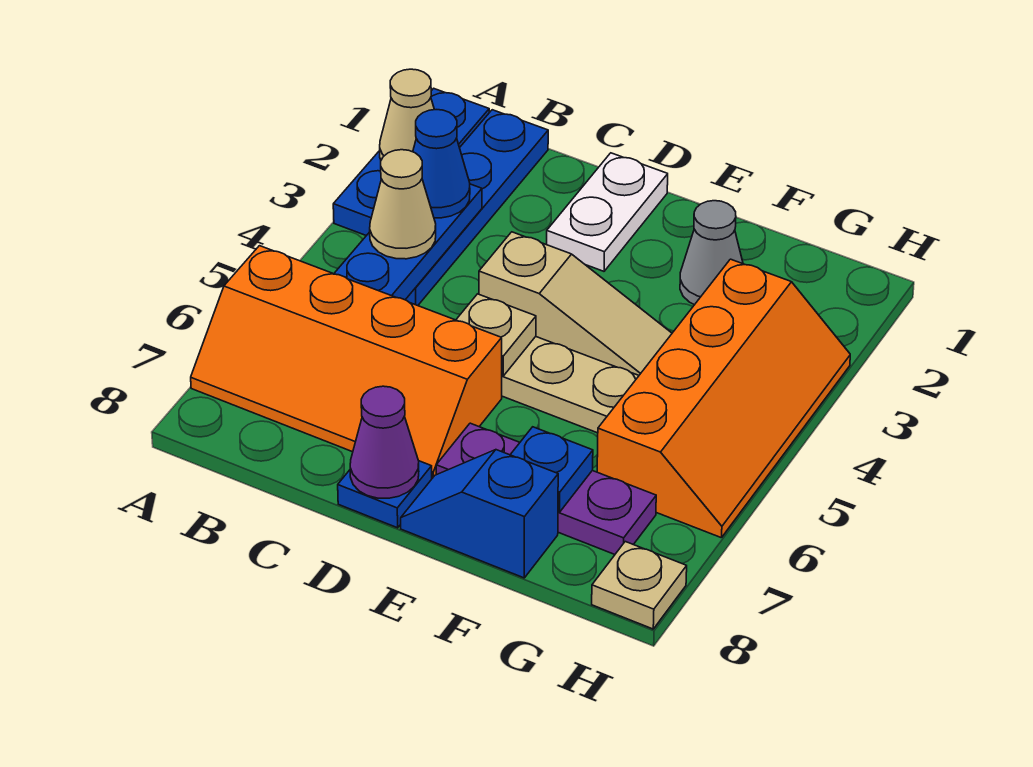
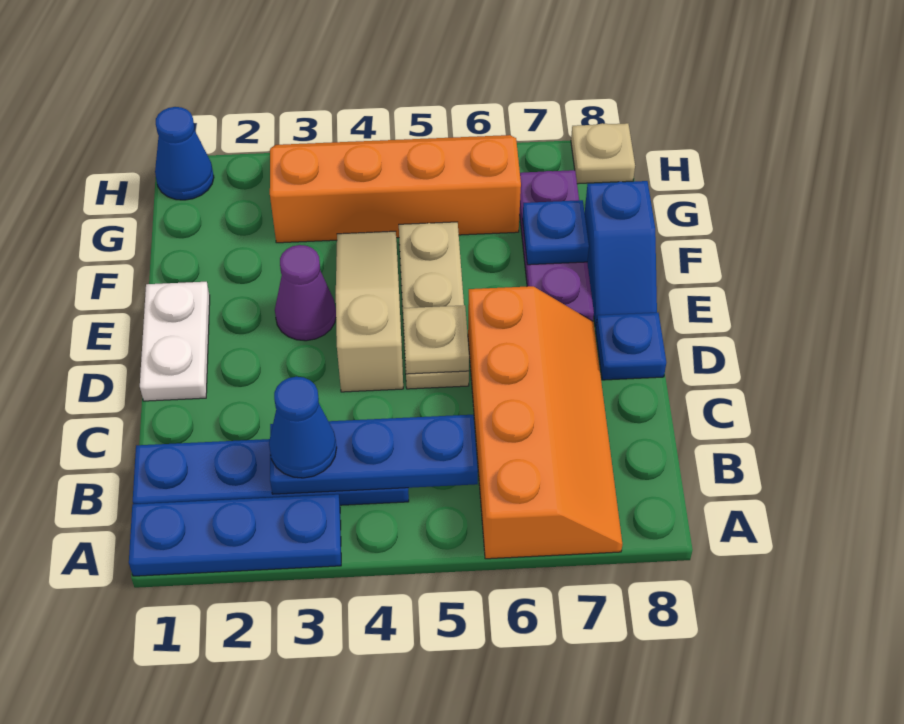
tan cone A2 level 2 -> none
tan cone B4 level 3 -> none
white plate D1:D2 level 1 -> white plate D1:E1 level 1
purple cone D8 level 2 -> purple cone E3 level 1
grey cone F2 level 1 -> none
none -> blue cone H1 level 1

